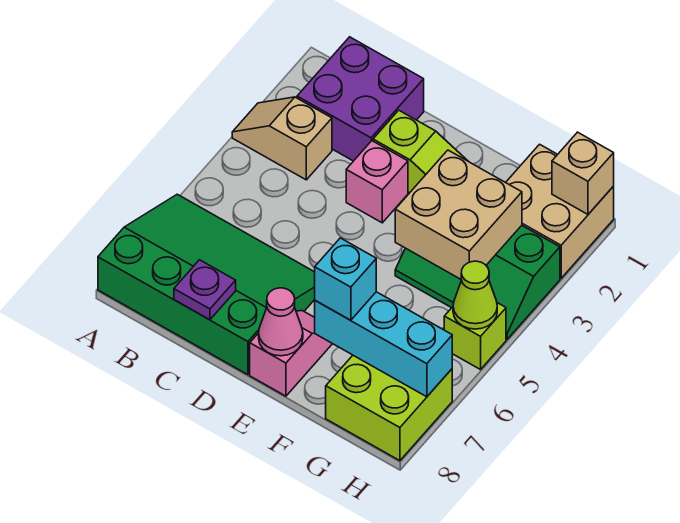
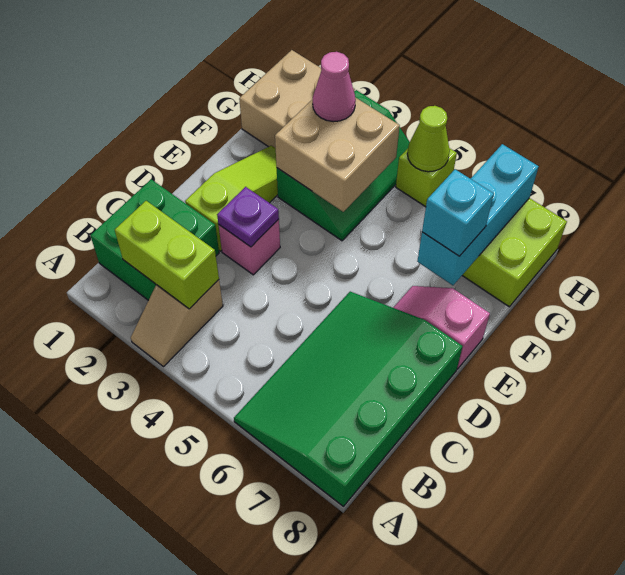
purple brick B1:C2 level 1 -> green brick B1:C2 level 1
none -> lime brick B2:B3 level 2
purple plate C8 level 2 -> purple plate D3 level 2
pink cone E8 level 2 -> pink cone G3 level 3
tan brick H1 level 2 -> none

